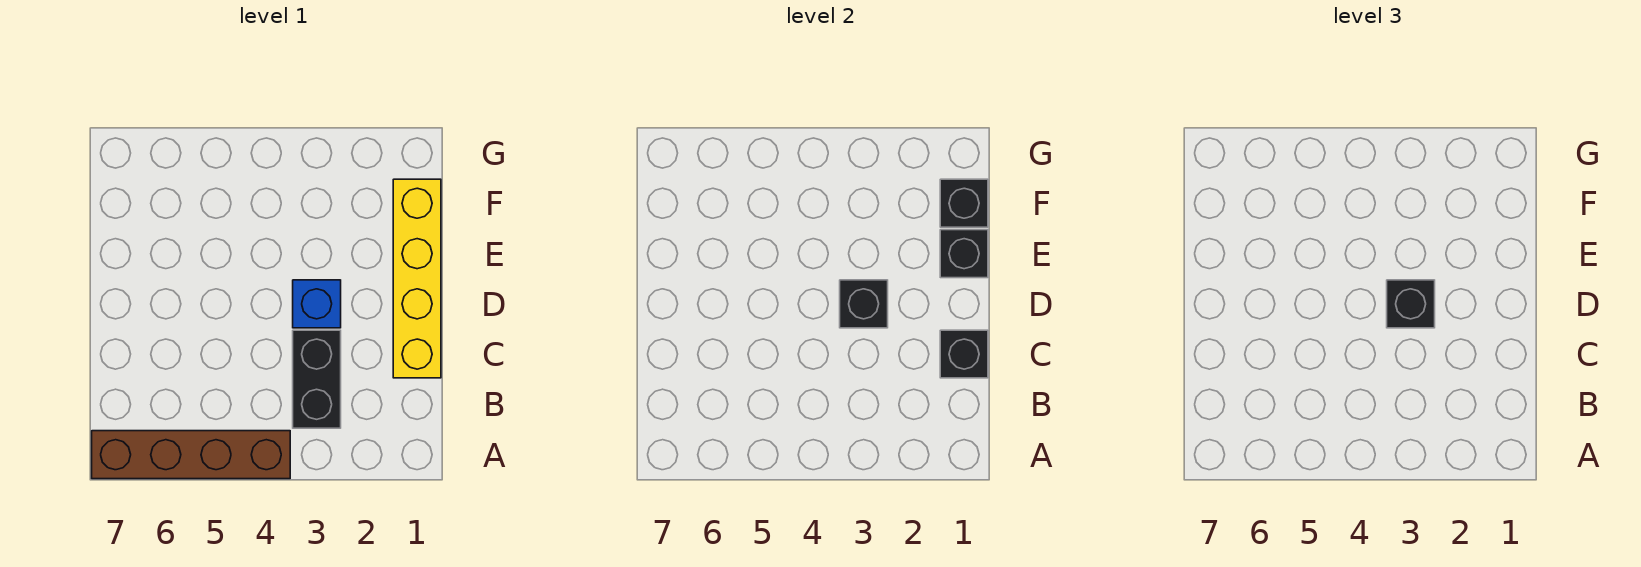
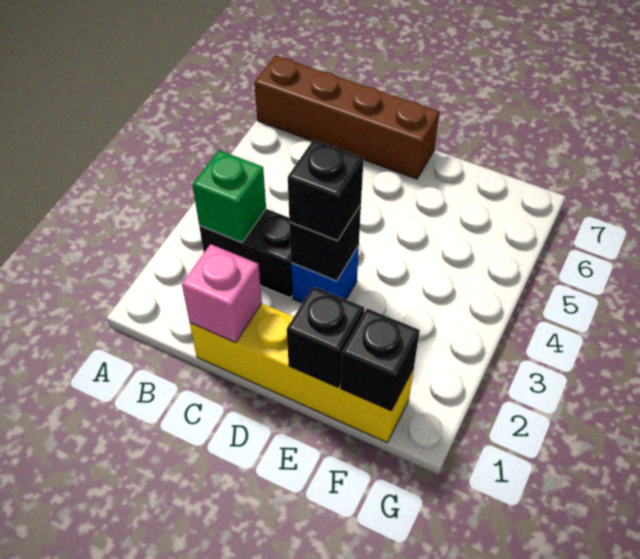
brown brick A4:A7 level 1 -> brown brick A7:D7 level 1
none -> green brick B3 level 2
black brick C1 level 2 -> pink brick C1 level 2

